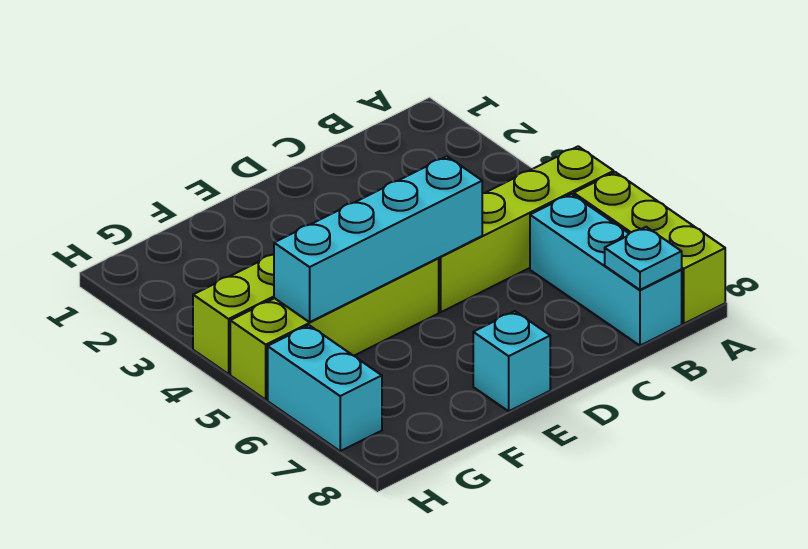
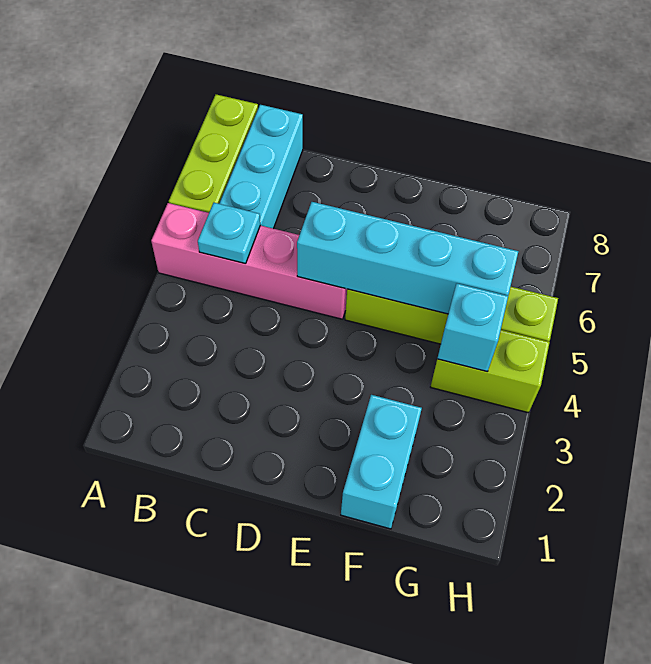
lime brick A5:D5 level 1 -> pink brick A5:D5 level 1
cyan plate B8 level 2 -> cyan plate B5 level 2
cyan brick E8 level 1 -> cyan brick G4 level 2
cyan brick H6:H7 level 1 -> cyan brick F1:F2 level 1

